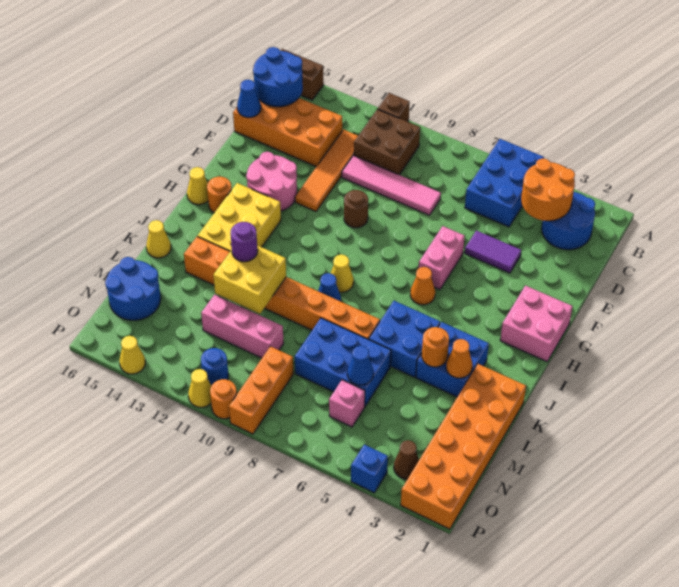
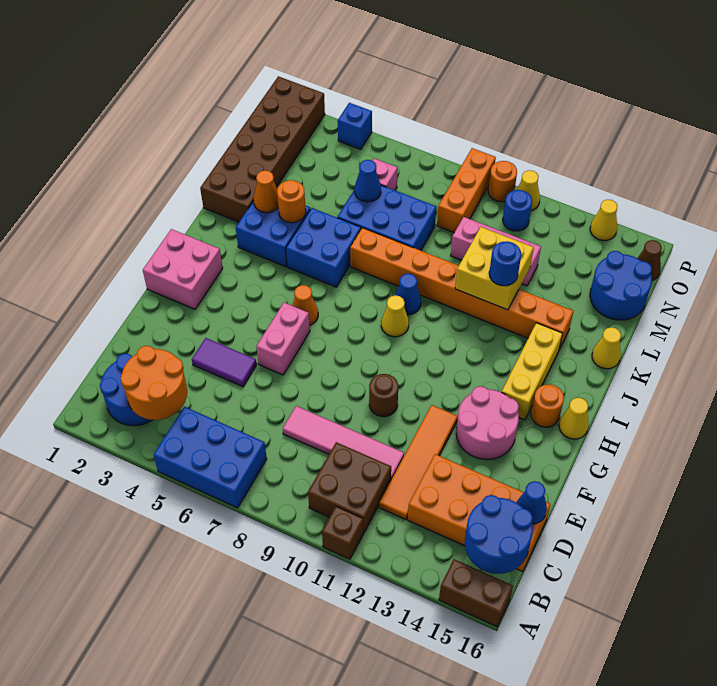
blue brick A5:C6 level 1 -> blue brick A5:B7 level 1
yellow brick H13:J14 level 1 -> yellow brick H14:J14 level 1
orange brick K1:P2 level 1 -> brown brick K1:P2 level 1
purple round brick K12 level 3 -> blue round brick K12 level 3
brown cone O3 level 1 -> brown cone O16 level 1

